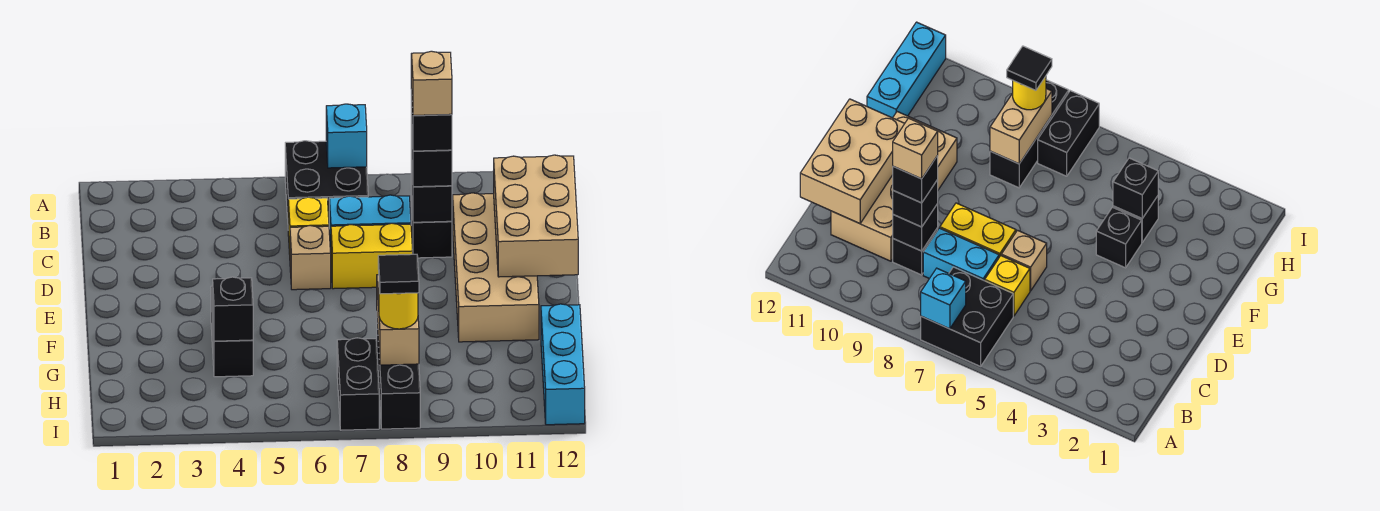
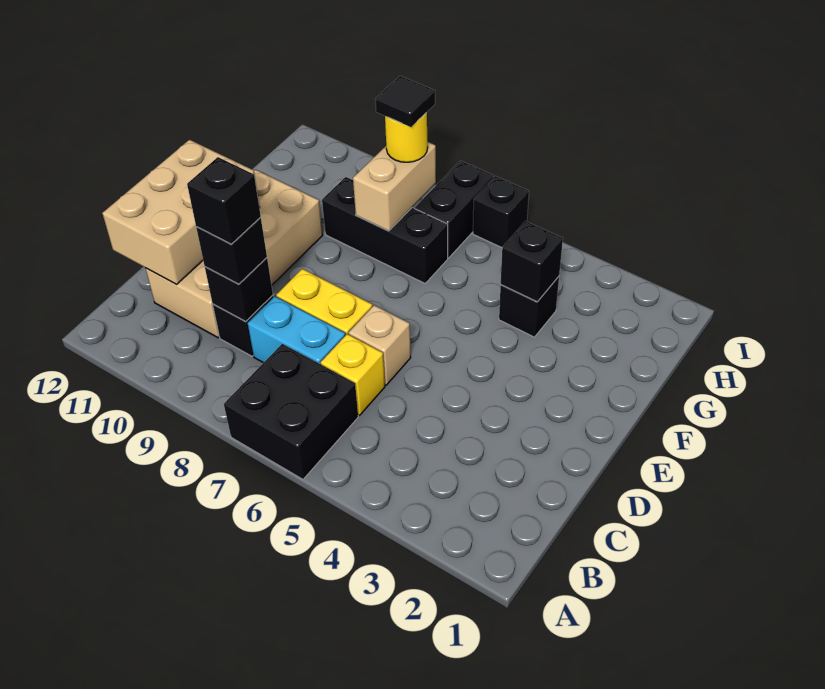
cyan brick A7 level 2 -> none
tan brick C9 level 5 -> none
black brick F4 level 1 -> black brick I6 level 1
black brick G8:I8 level 1 -> black brick G7:G9 level 1
cyan brick G12:I12 level 1 -> none

